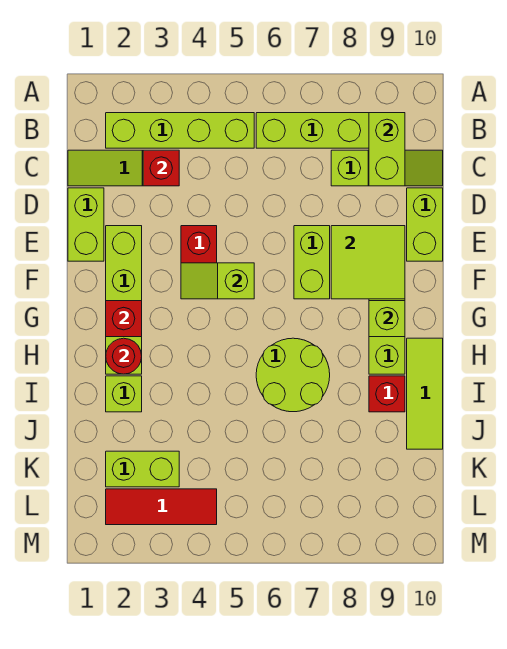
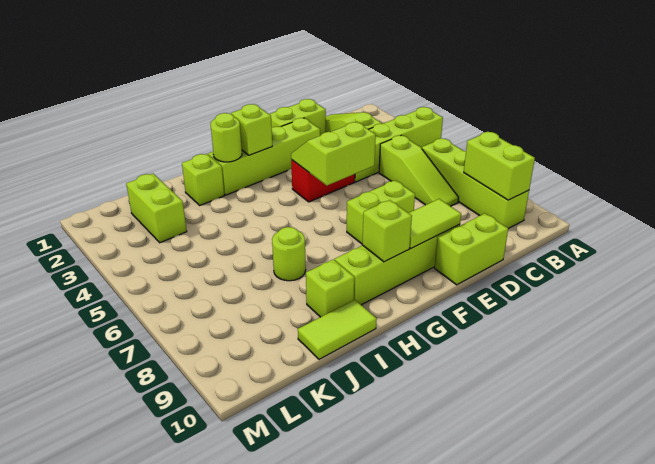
lime brick B2:B5 level 1 -> lime brick A4:D4 level 1
lime brick B9:C9 level 2 -> lime brick B8:B9 level 2
red brick C3 level 2 -> none
lime slope C8:C10 level 1 top 8 -> lime slope C5:C7 level 1 top 5
lime tile E8:F9 level 2 -> lime tile E9:F9 level 2
lime slope F4:F5 level 2 top 5 -> lime slope E4:F5 level 2 top 5
red brick G2 level 2 -> lime brick G2 level 2
red round brick H2 level 2 -> lime round brick H2 level 2
lime round brick H6:I7 level 1 -> lime round brick I7 level 1
lime tile H10:J10 level 1 -> lime tile I10:J10 level 1
red brick I9 level 1 -> lime brick I9 level 1
red tile L2:L4 level 1 -> none

